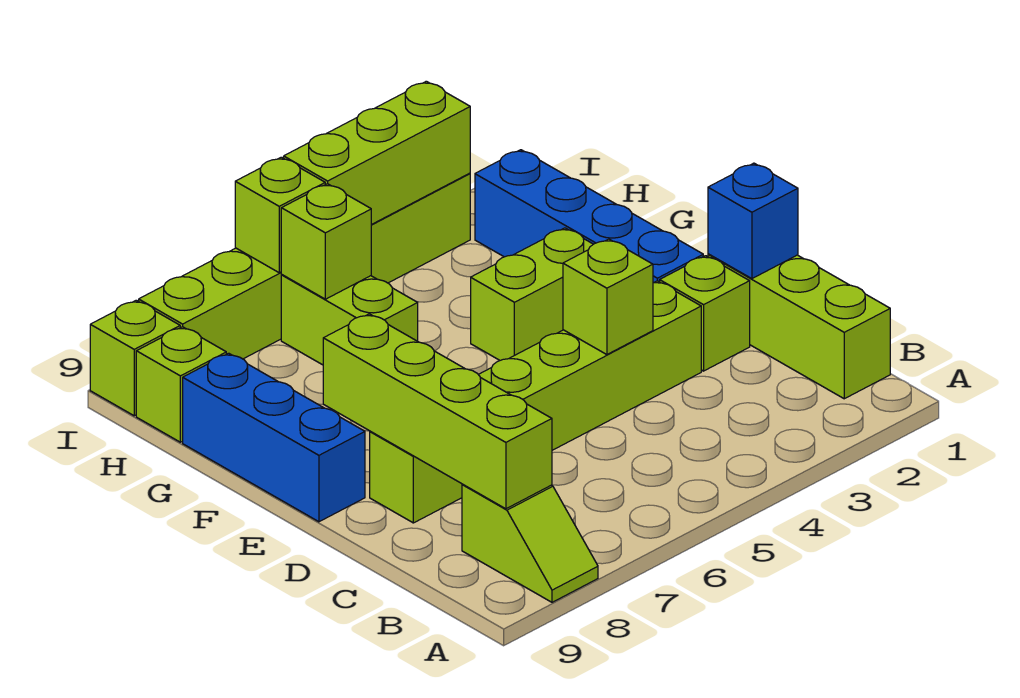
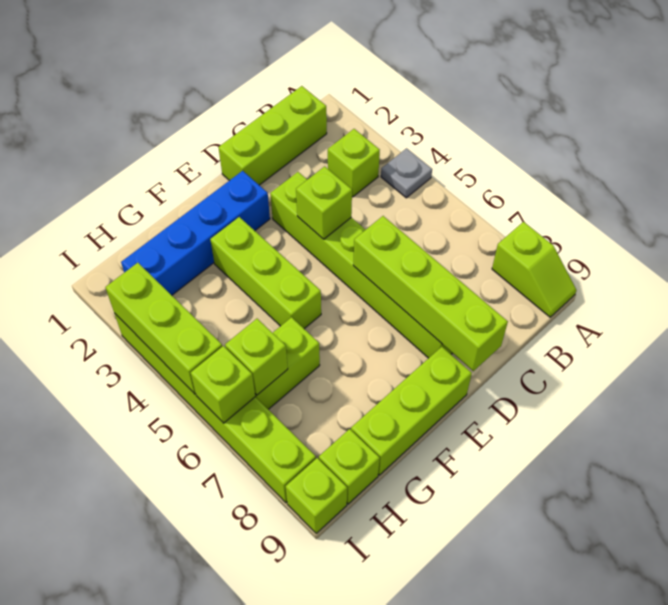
none -> grey plate A4 level 1
lime slope A8:B8 level 1 top B -> lime slope A8:A9 level 1 top 8
lime brick B8:E8 level 2 -> lime brick D6:D9 level 2
blue brick D1 level 2 -> none
lime brick D2 level 1 -> lime brick B3 level 1
blue brick E9:G9 level 1 -> lime brick E9:G9 level 1
lime brick F3:F4 level 1 -> lime brick F3:F5 level 1

